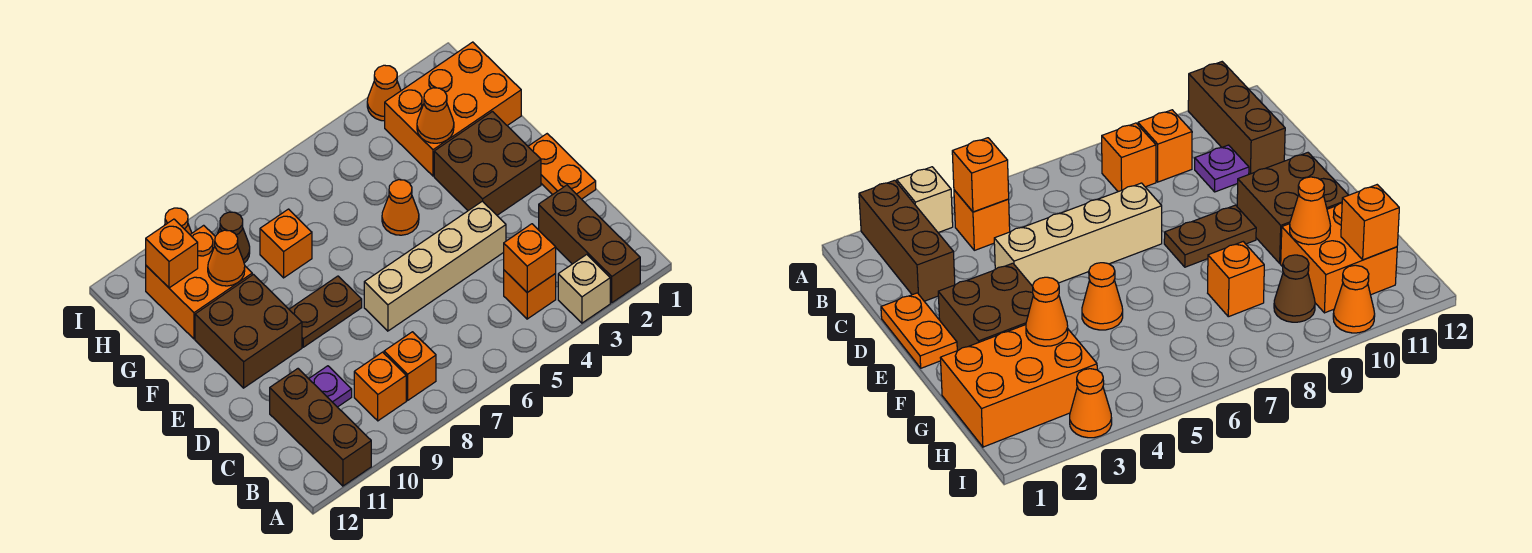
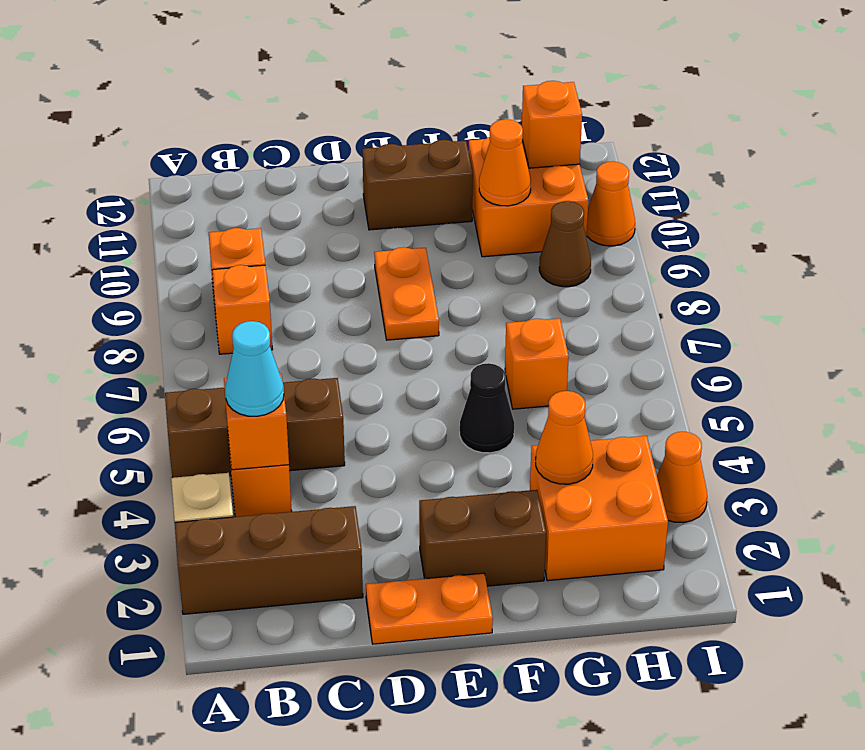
brown brick A11:C11 level 1 -> brown brick A5:C5 level 1
none -> cyan cone B4 level 3
purple plate C10 level 1 -> none
tan brick D4:D7 level 1 -> none
brown brick E2:F3 level 1 -> brown brick E2:F2 level 1
brown plate E8:E9 level 1 -> orange plate E8:E9 level 1
brown brick E10:F11 level 1 -> brown brick E11:F11 level 1
orange cone F5 level 1 -> black cone F5 level 1
orange brick G1:H3 level 1 -> orange brick G2:H3 level 1
orange brick G8 level 1 -> orange brick G6 level 1

